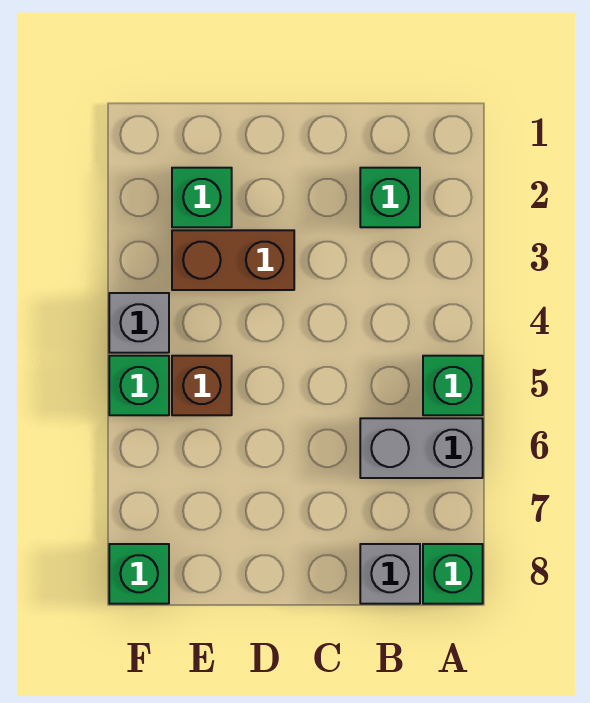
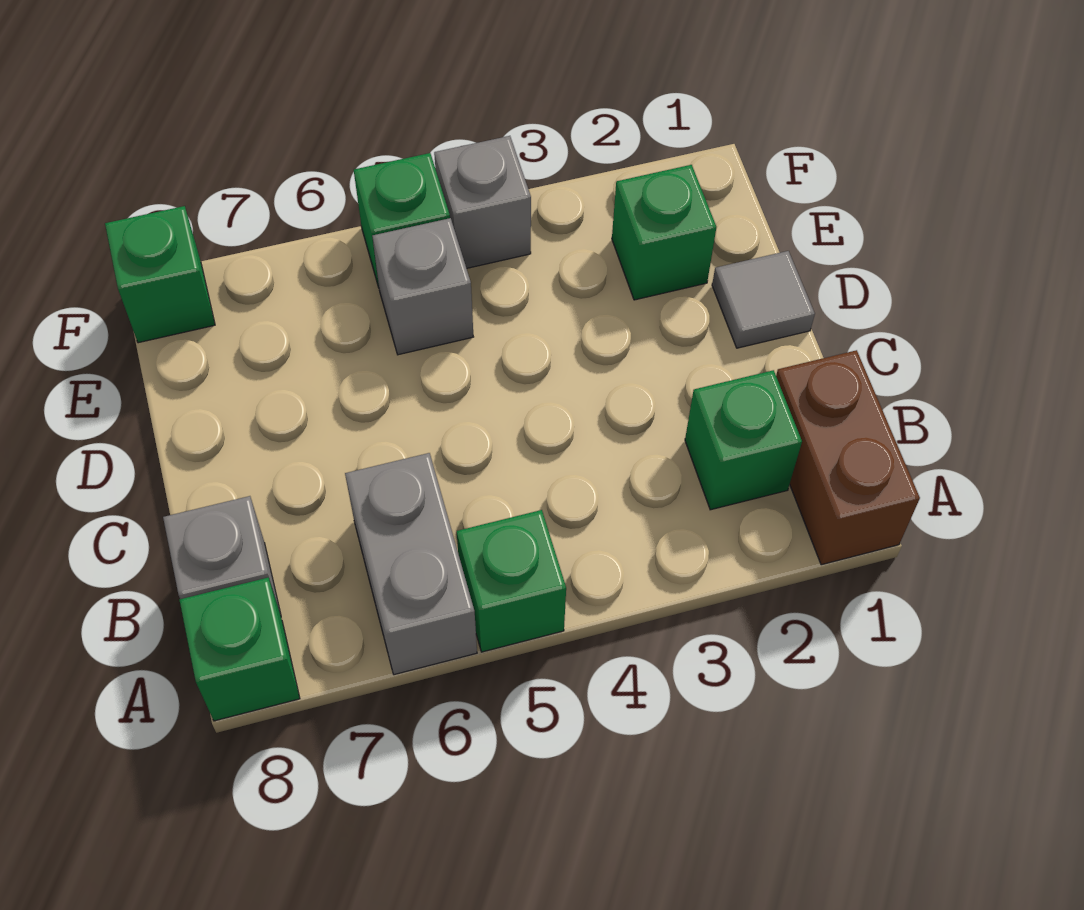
none -> grey tile D1 level 1
brown brick D3:E3 level 1 -> brown brick A1:B1 level 1
brown brick E5 level 1 -> grey brick E5 level 1

